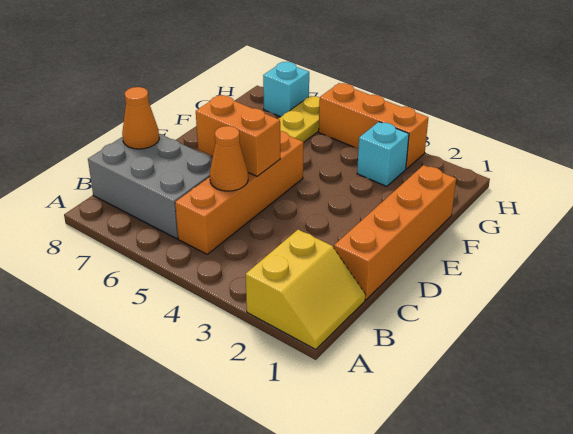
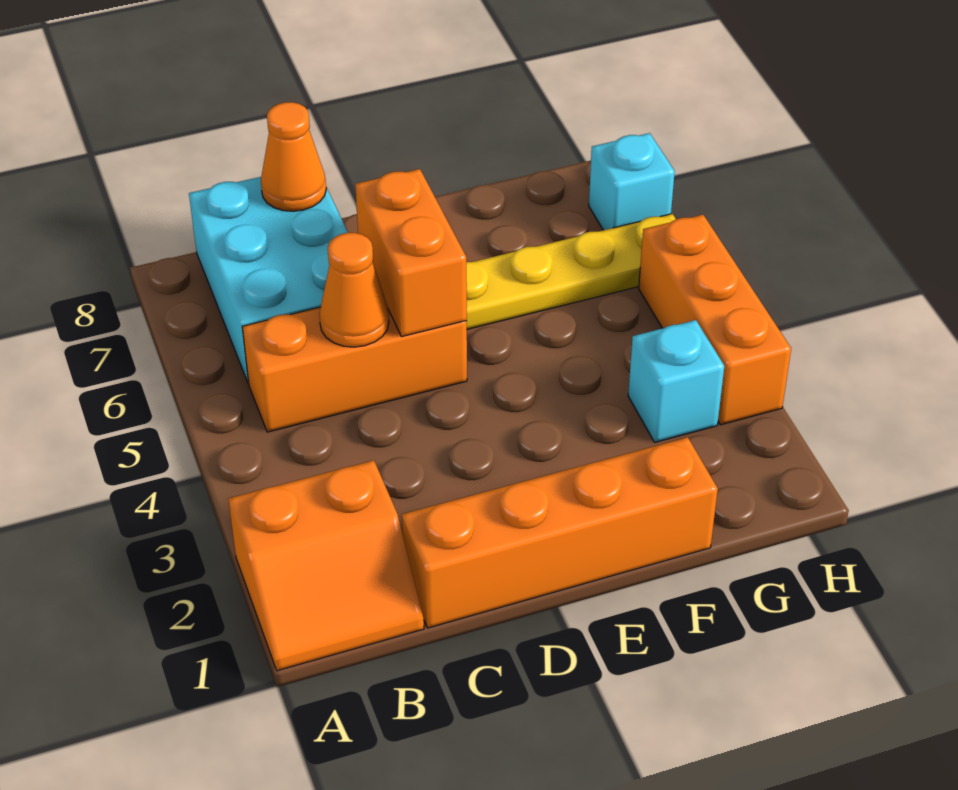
yellow slope A1:B2 level 1 top 2 -> orange slope A1:B2 level 1 top 2
orange brick B5:E5 level 1 -> orange brick B5:D5 level 1
grey brick B6:C8 level 1 -> cyan brick B6:C8 level 1

